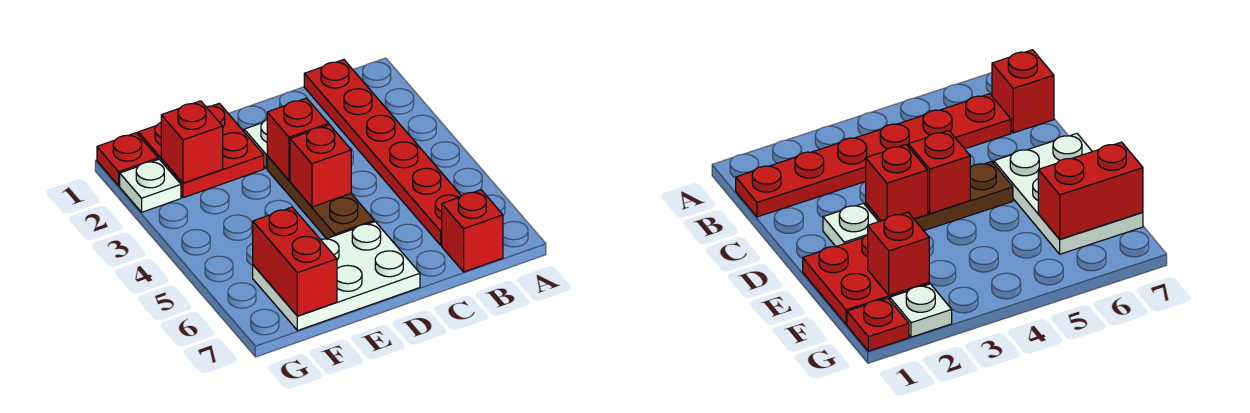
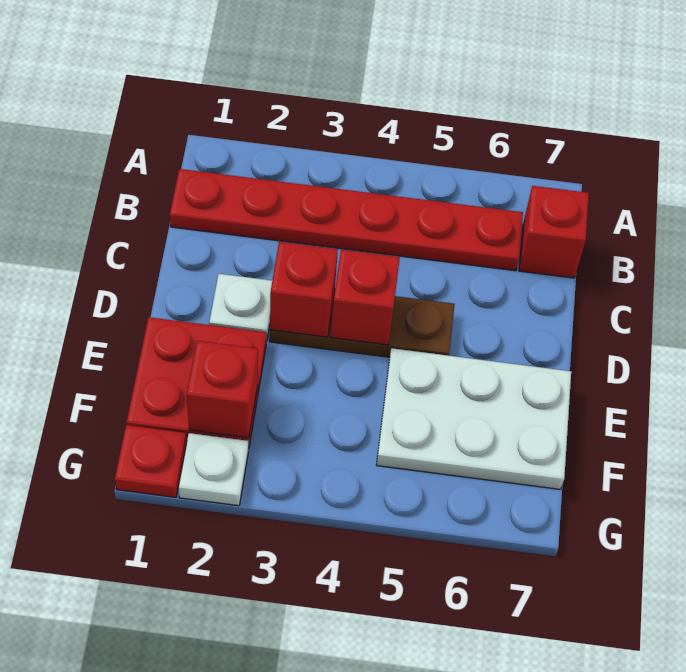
white plate D6:F7 level 1 -> white plate E5:F7 level 1
red brick F6:F7 level 2 -> none

